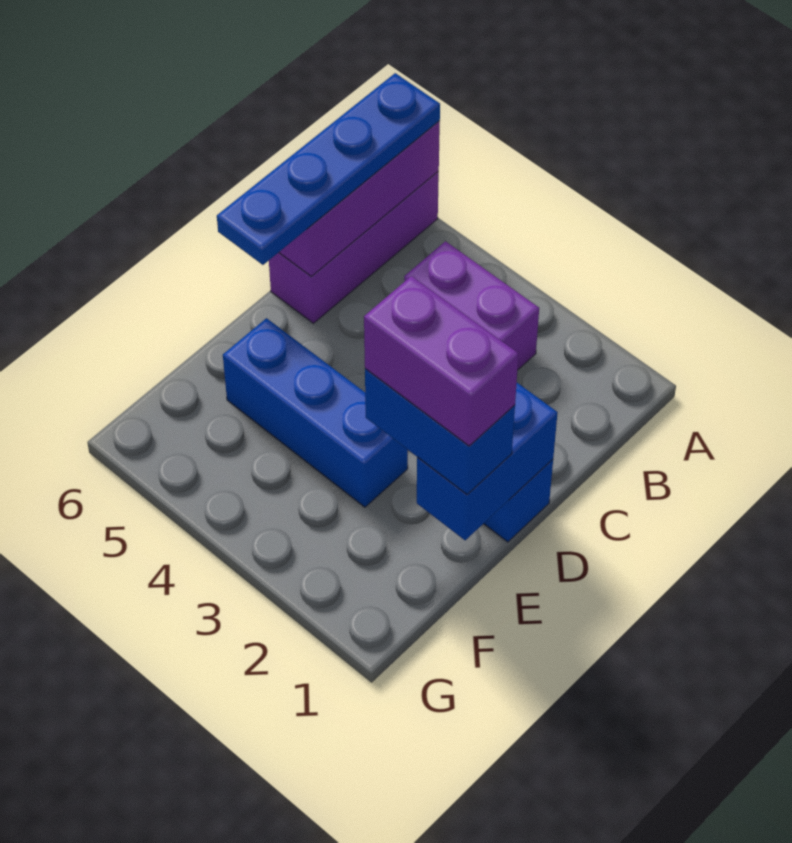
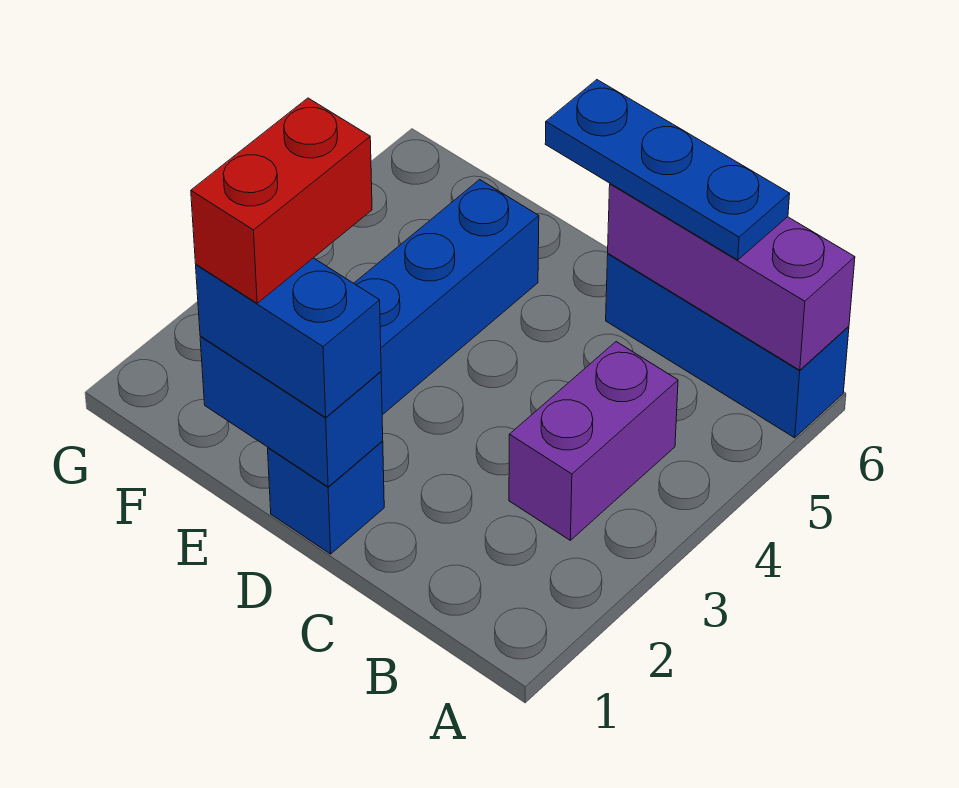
purple brick A6:C6 level 1 -> blue brick A6:C6 level 1
blue plate A6:D6 level 3 -> blue plate B6:D6 level 3
blue brick E1:E2 level 3 -> blue brick D1:E1 level 3
purple brick E1:E2 level 4 -> red brick E1:E2 level 4

